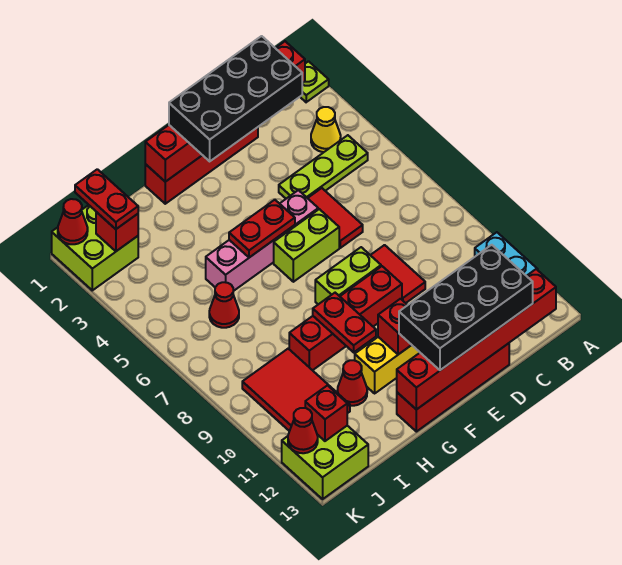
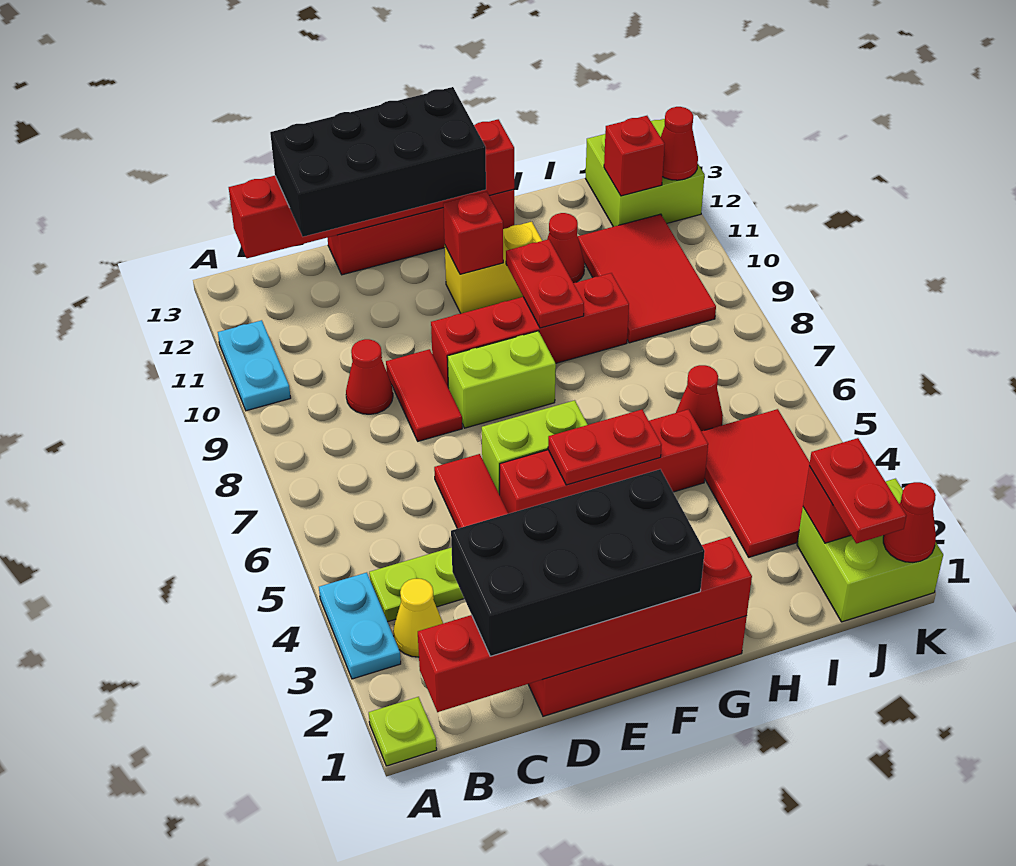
none -> cyan plate A3:A4 level 1
none -> red cone C9 level 1
pink brick E5:H5 level 1 -> red brick E5:H5 level 1
none -> red tile I3:J5 level 1

